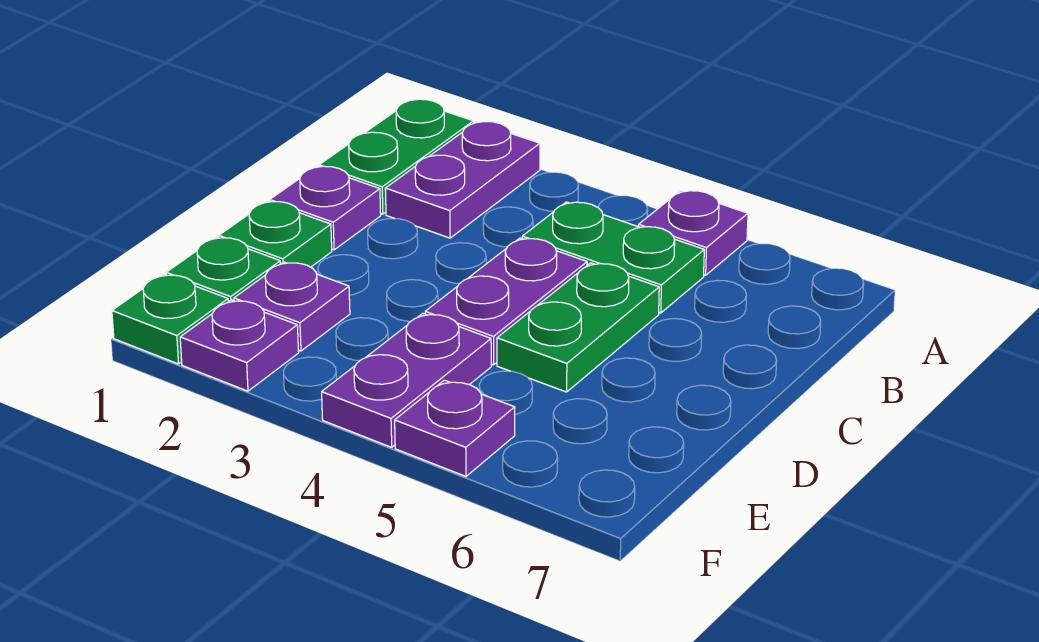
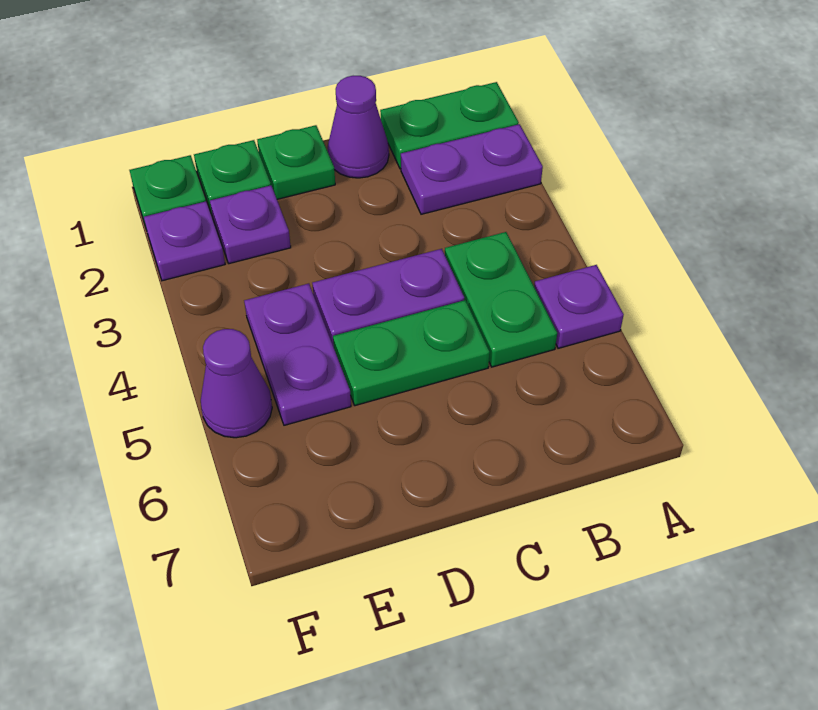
purple plate C1 level 1 -> purple cone C1 level 1
purple plate E4:F4 level 1 -> purple plate E4:E5 level 1
purple plate F5 level 1 -> purple cone F5 level 1

